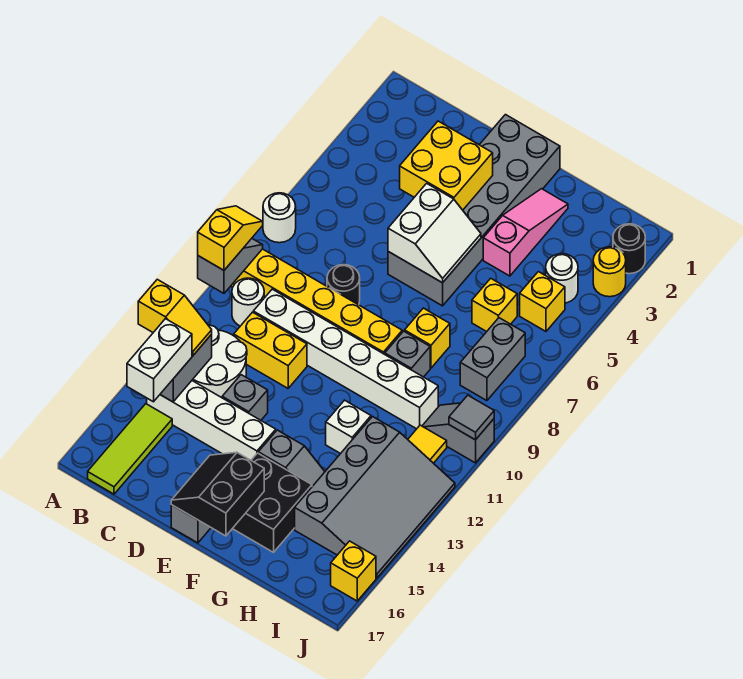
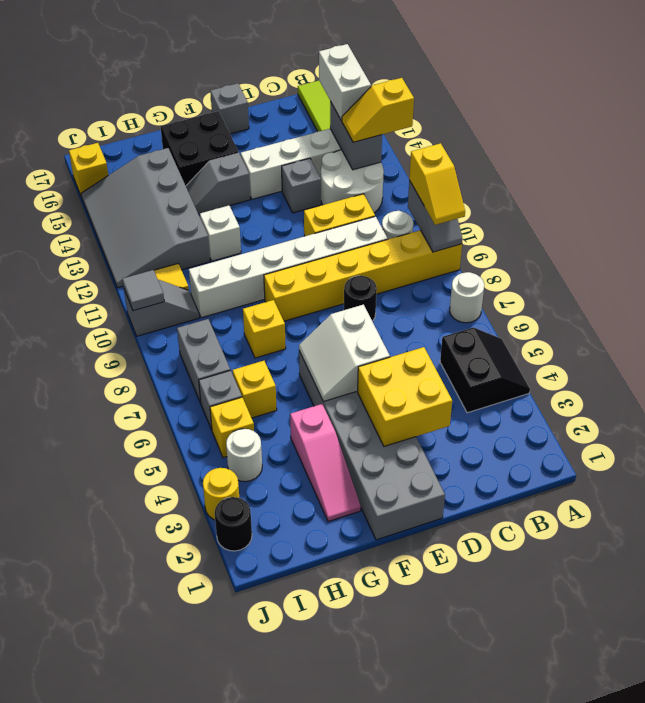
black slope E16:F17 level 2 top F -> black slope A4:B5 level 1 top B
grey brick G9 level 1 -> grey brick I6 level 1

